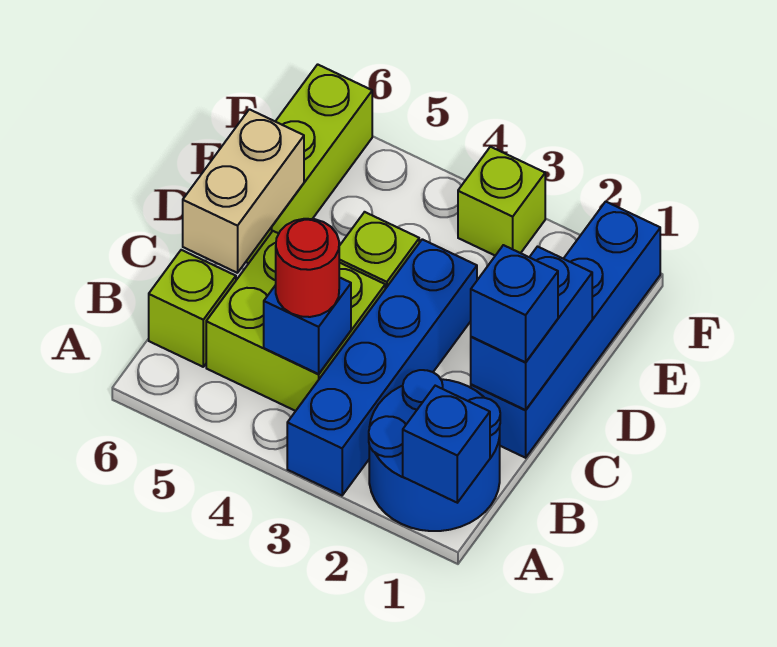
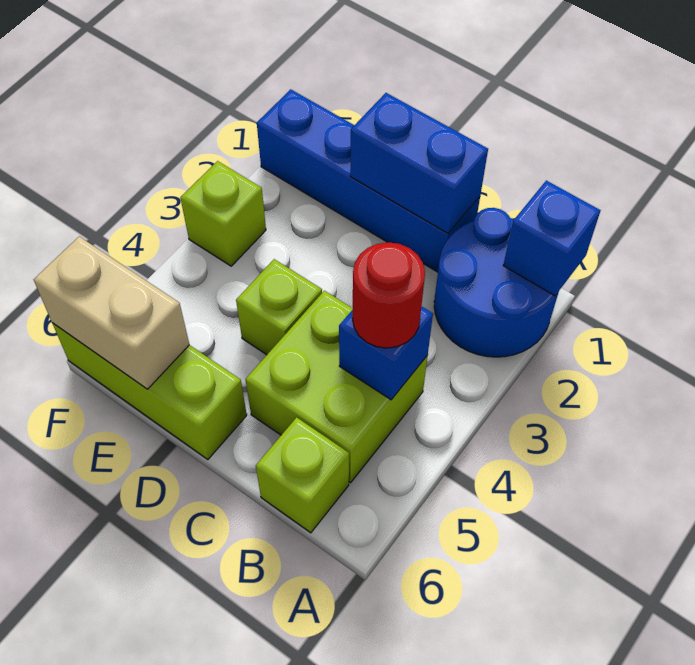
blue brick A3:D3 level 1 -> none
blue brick C1 level 3 -> none
tan brick C6:D6 level 2 -> tan brick E6:F6 level 2

